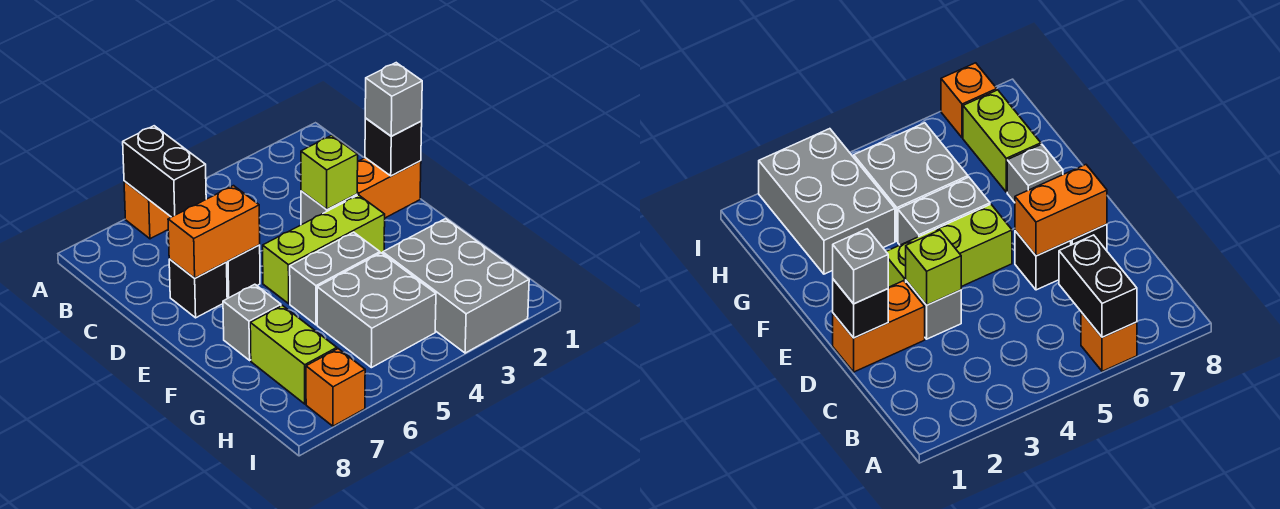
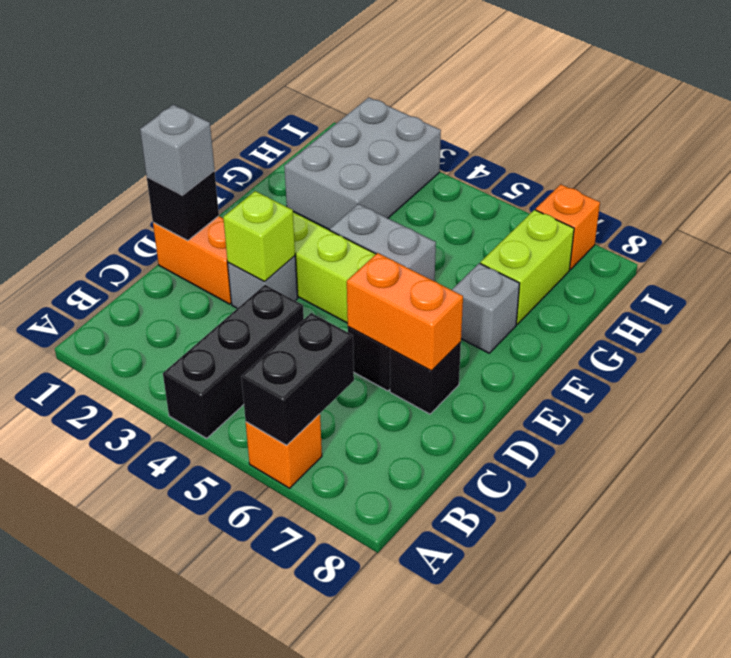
none -> black brick A4:C4 level 1
grey brick G4:H5 level 1 -> none

